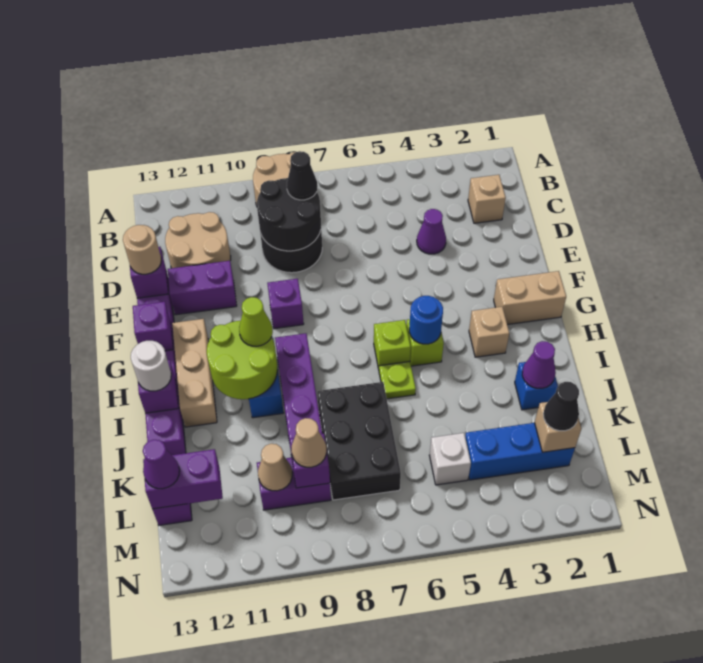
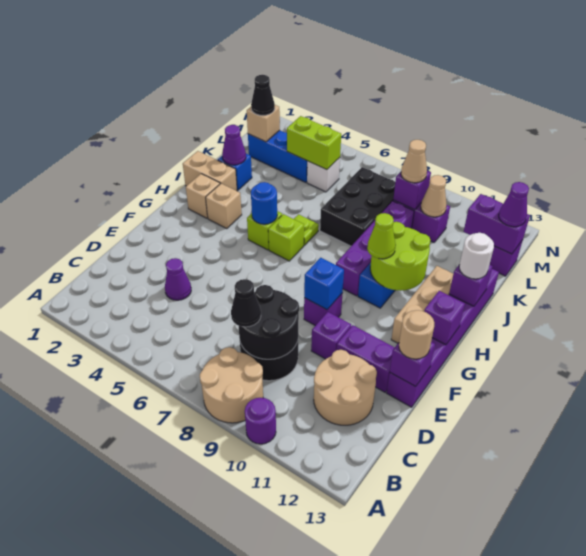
none -> purple round brick A10 level 1
tan brick C2 level 1 -> tan brick H2 level 1
none -> purple brick E10 level 1
none -> blue brick F9 level 2
tan brick G1:G2 level 1 -> tan brick I1:I2 level 1
none -> lime brick L4:L5 level 2

